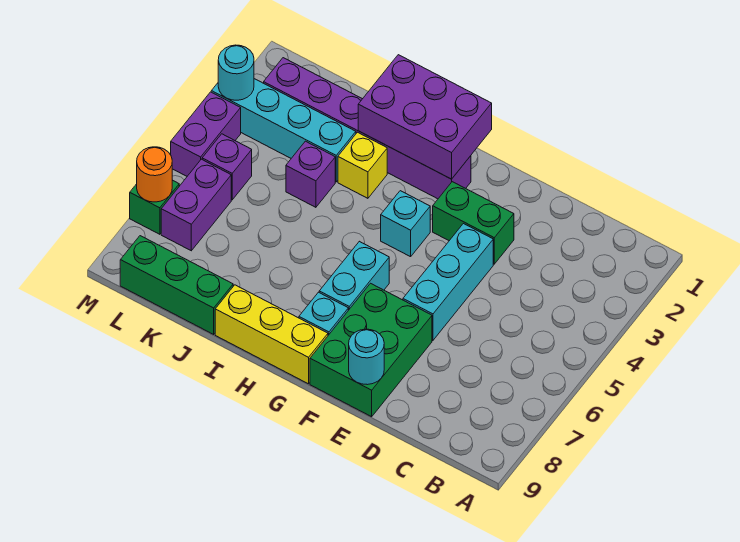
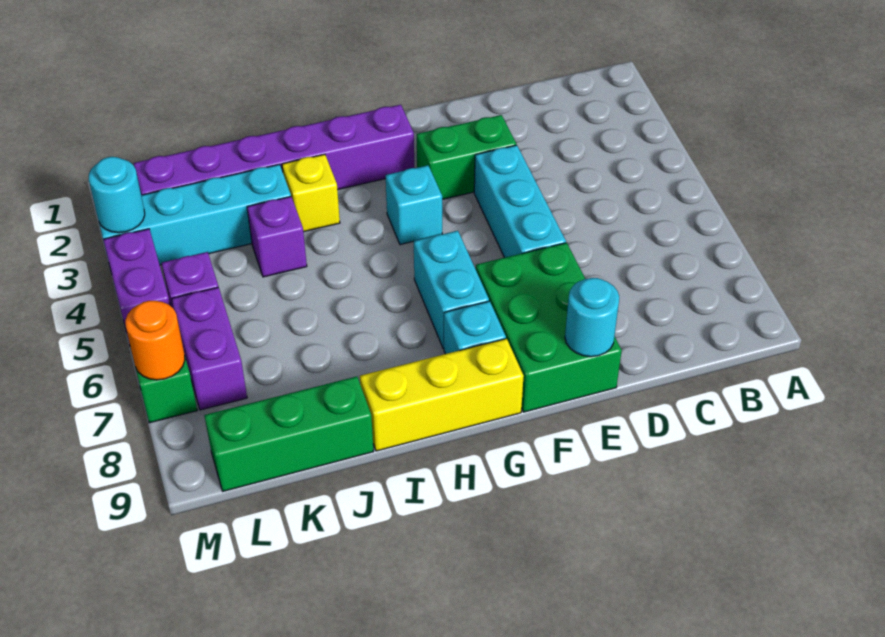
purple brick G1:I2 level 2 -> none

